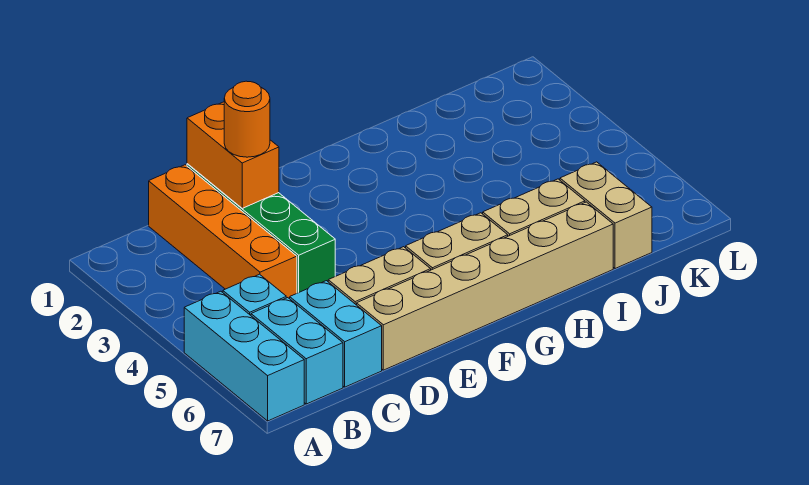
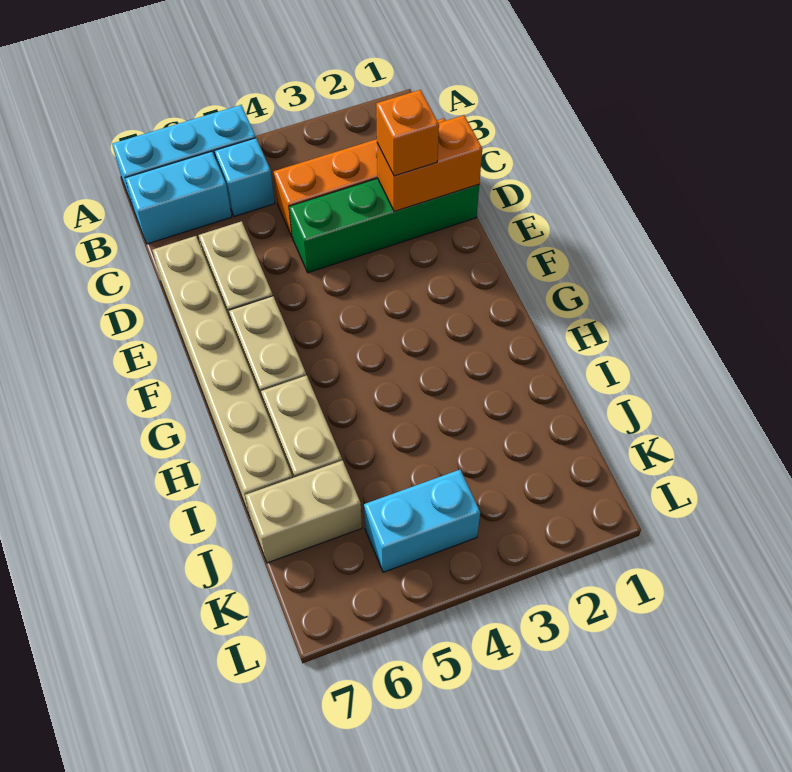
cyan brick C6:C7 level 1 -> cyan brick K4:K5 level 1
orange round brick D2 level 3 -> orange brick D2 level 3

